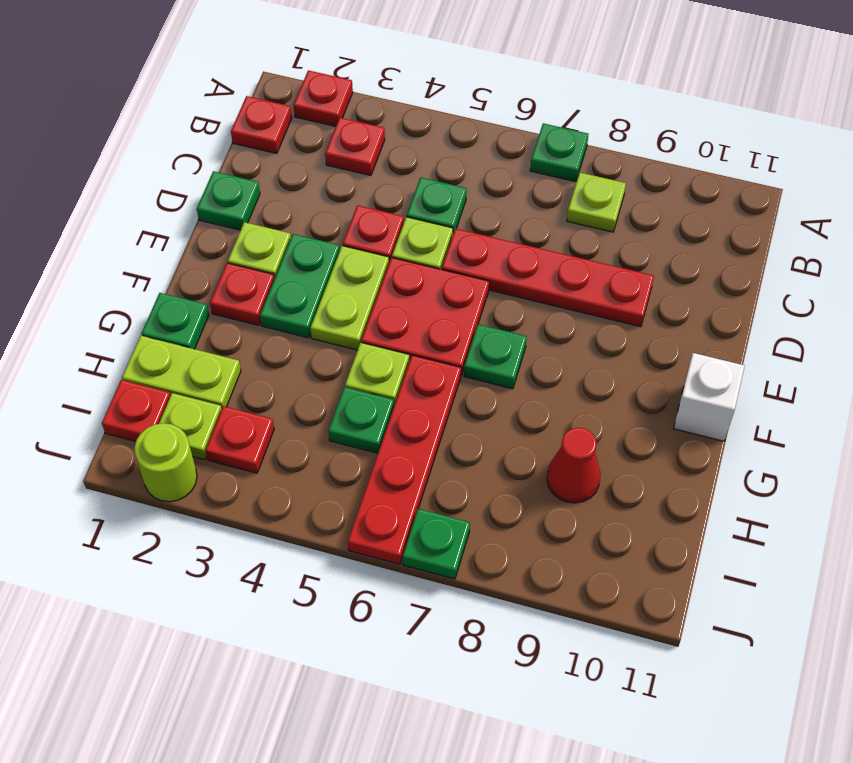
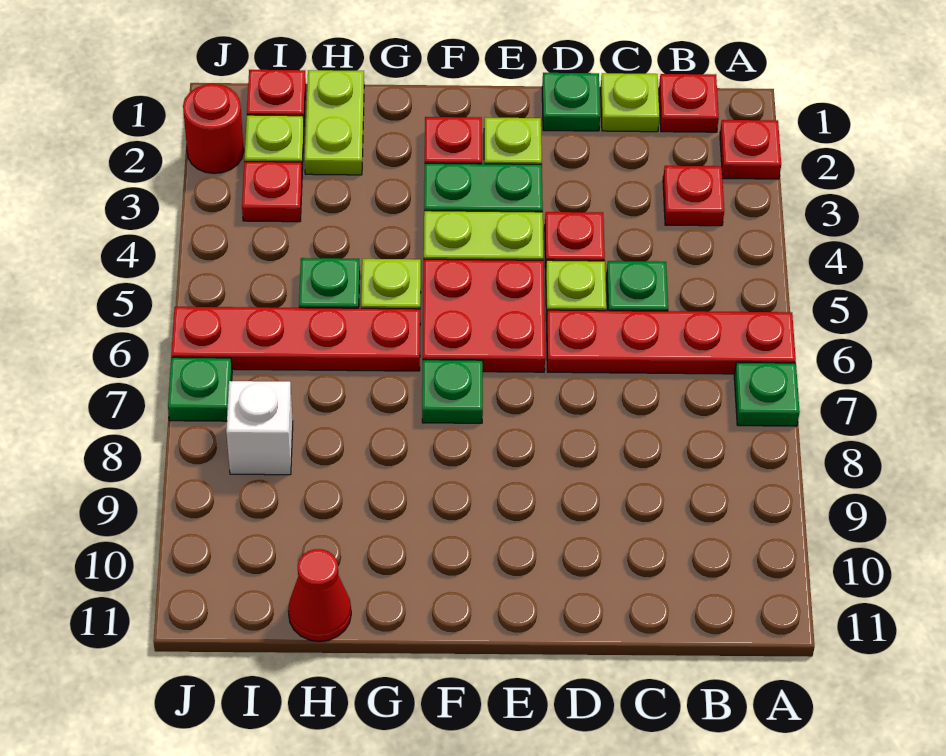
lime plate B8 level 1 -> lime plate C1 level 1
red plate D6:D9 level 1 -> red plate A6:D6 level 1
white brick F11 level 1 -> white brick I8 level 1
green plate G1 level 1 -> none
red cone H9 level 1 -> red cone H11 level 1
lime round brick J2 level 1 -> red round brick J2 level 1

